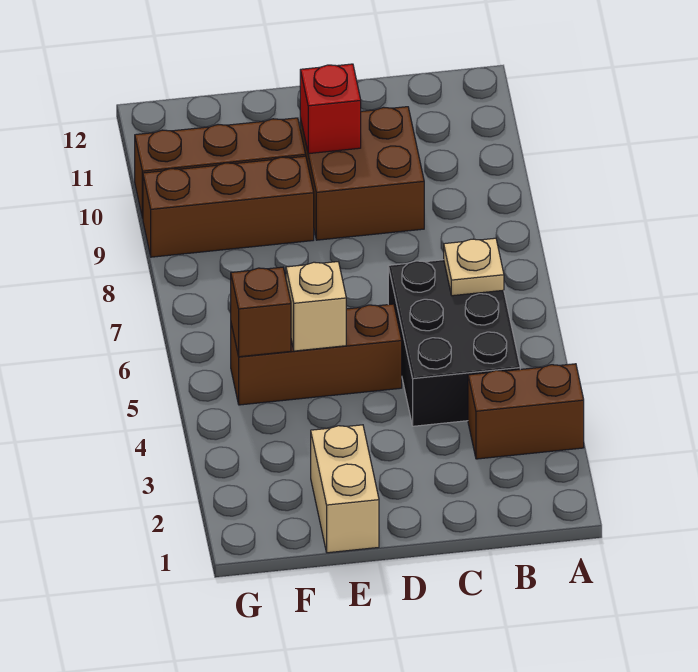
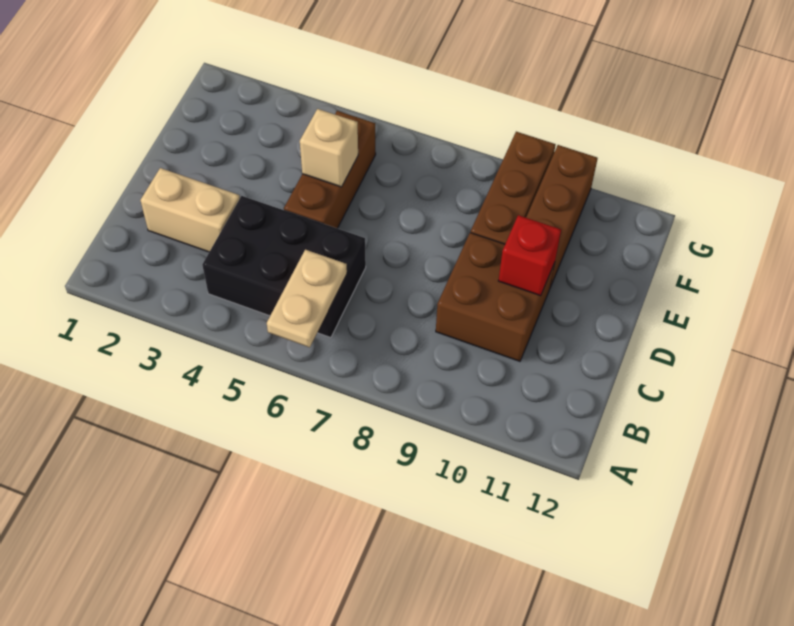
brown brick A3:B3 level 1 -> none
tan plate B6 level 2 -> tan plate A6:B6 level 2
tan brick E1:E2 level 1 -> tan brick C2:C3 level 1
brown brick F5 level 2 -> none

